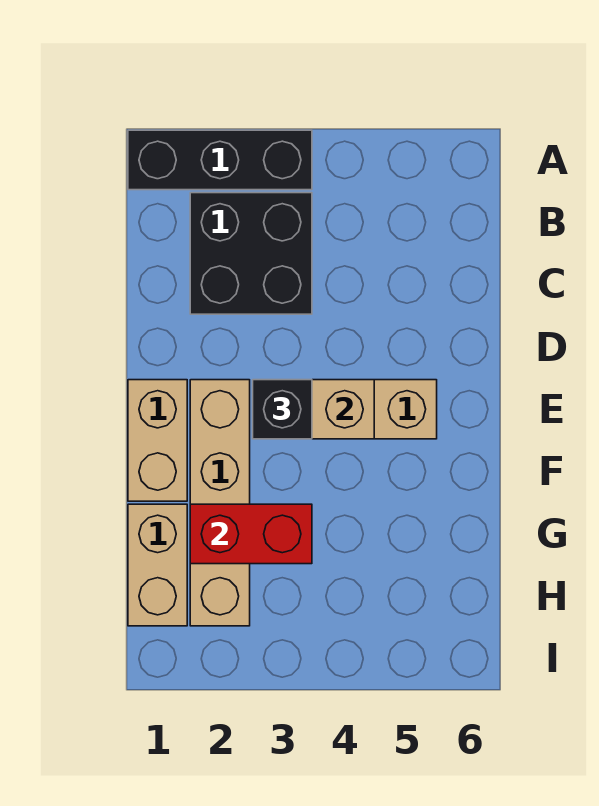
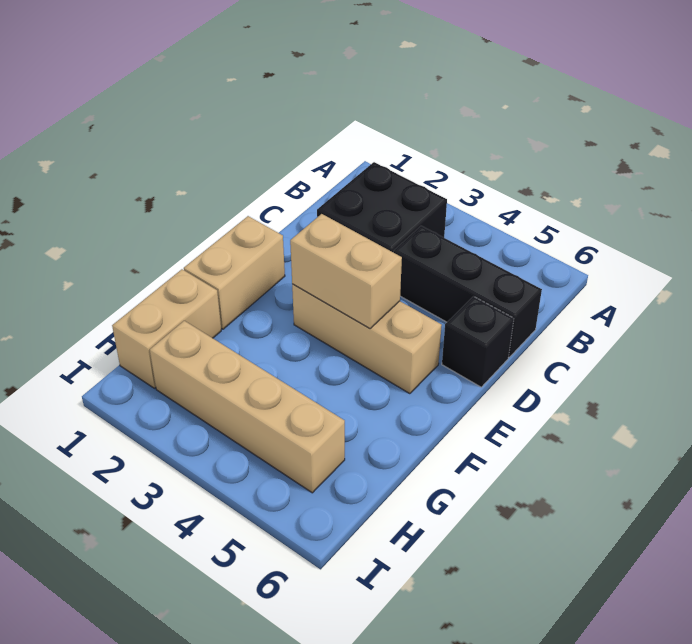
black brick A1:A3 level 1 -> black brick C4:C6 level 1
tan brick E2:H2 level 1 -> tan brick H2:H5 level 1
black brick E3 level 3 -> black brick D6 level 1
red brick G2:G3 level 2 -> none

